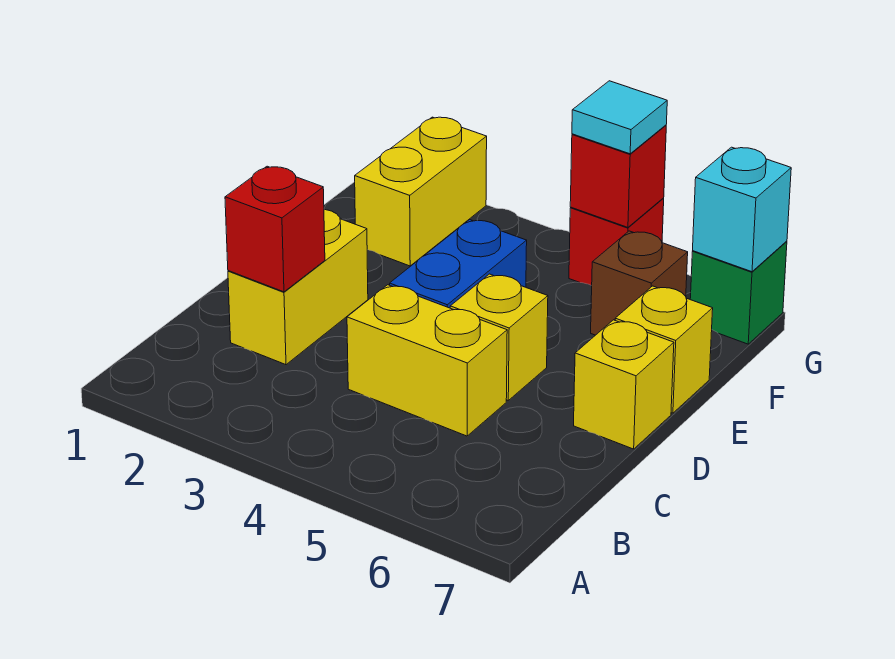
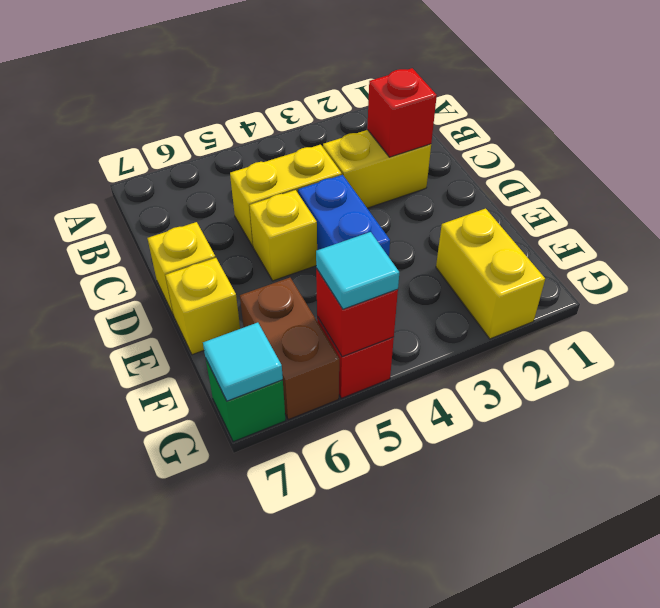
yellow brick C2:D2 level 1 -> yellow brick C2:C3 level 1
brown brick F6 level 1 -> brown brick F6:G6 level 1
cyan brick G7 level 2 -> cyan tile G7 level 2

